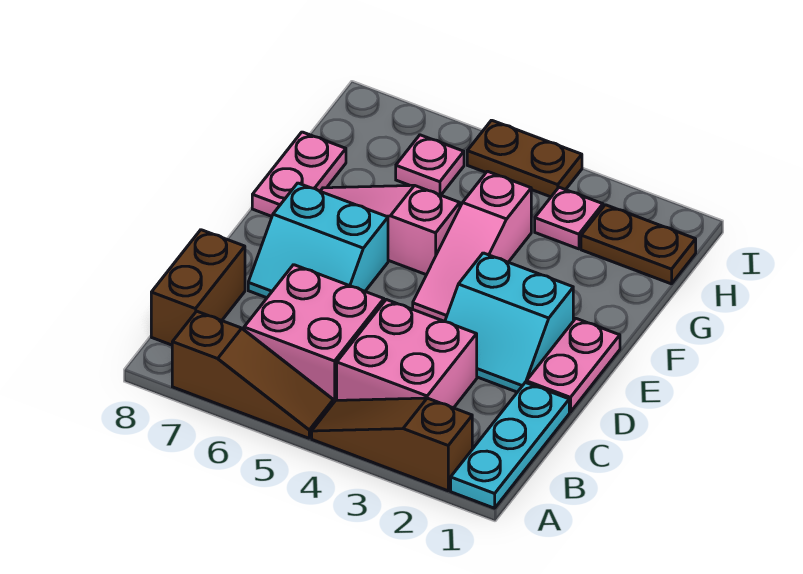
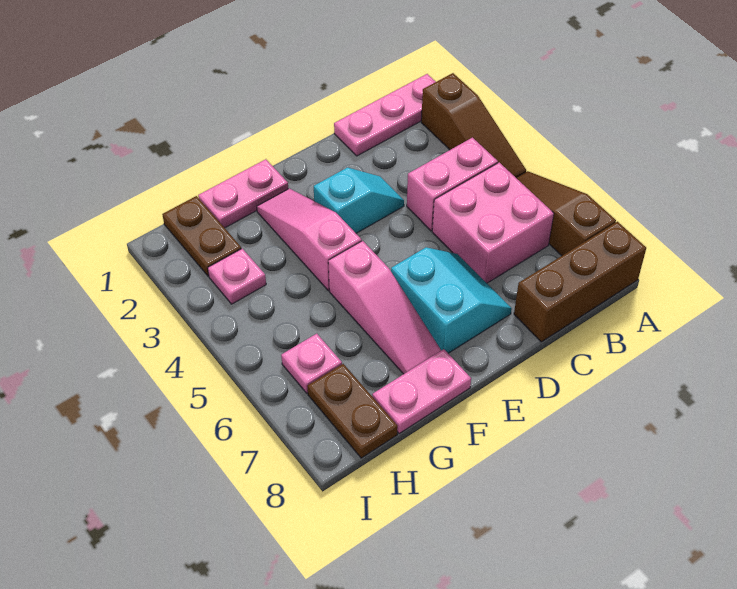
cyan plate A1:C1 level 1 -> pink plate A1:C1 level 1
pink brick B3:C4 level 1 -> pink brick B4:C4 level 1
brown brick B8:C8 level 1 -> brown brick A8:C8 level 1
pink plate D1:E1 level 1 -> pink plate F1:G1 level 1
cyan slope D2:E3 level 1 top E -> cyan slope D3:E3 level 1 top E
pink slope E4:G4 level 1 top G -> pink slope F2:F4 level 1 top 4
brown plate I4:I5 level 1 -> brown plate H7:H8 level 1

